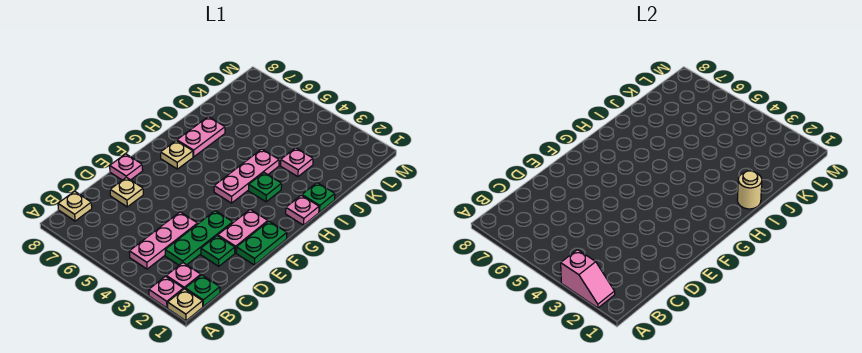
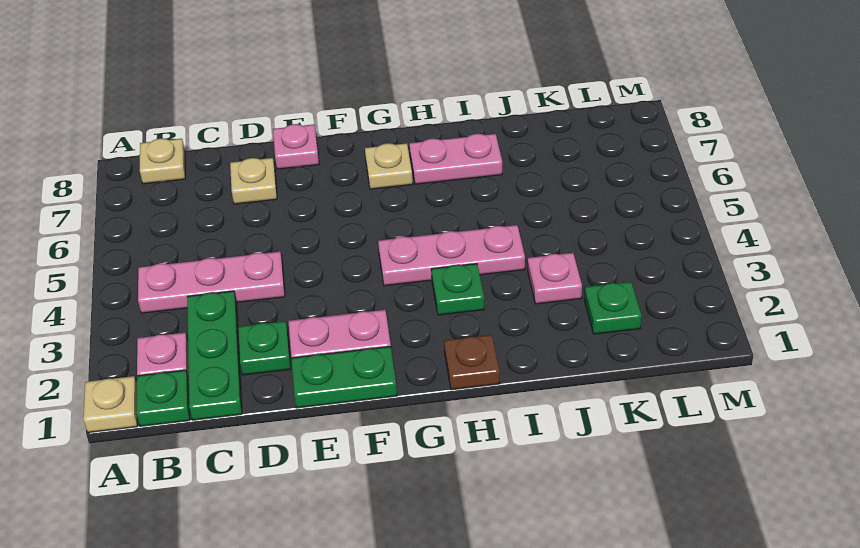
pink plate A2 level 1 -> none
pink slope A2:A3 level 2 top 3 -> none
green plate C3:E3 level 1 -> green plate C1:C3 level 1
pink plate H1 level 1 -> brown plate H1 level 1
green plate I1 level 1 -> green plate K2 level 1
tan round brick I1 level 2 -> none

